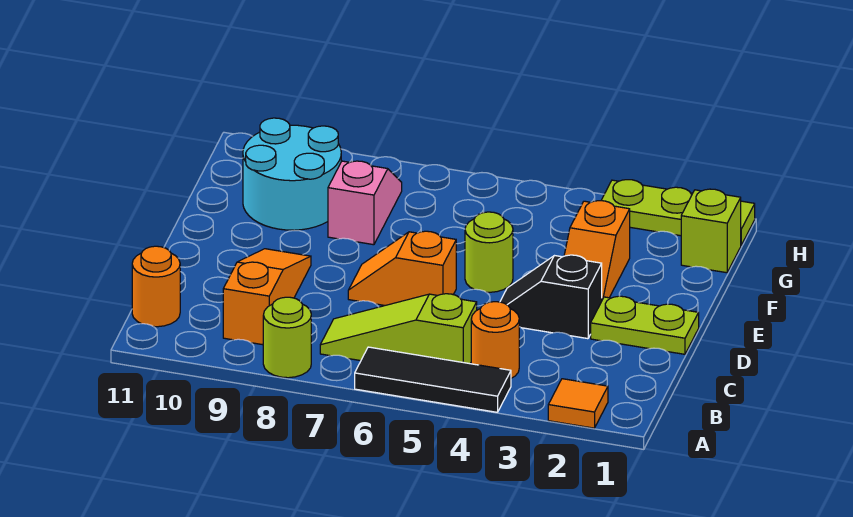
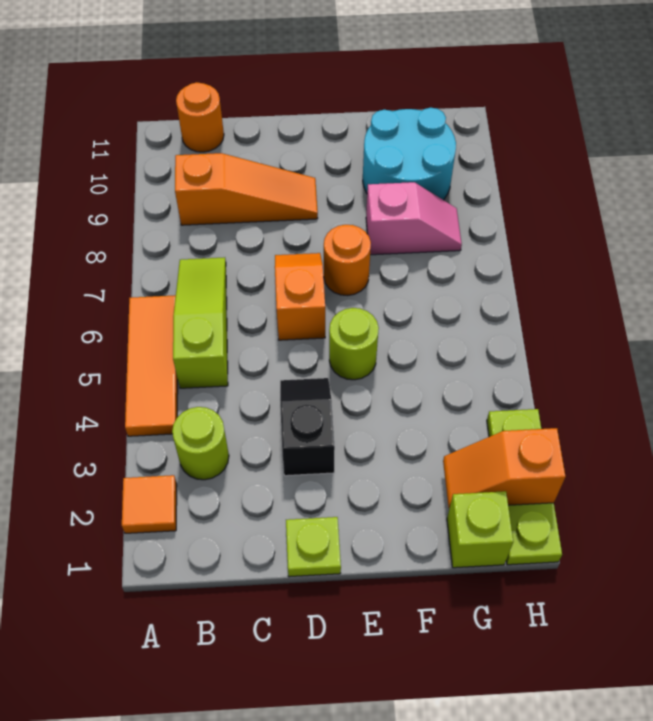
black tile A4:A6 level 1 -> orange tile A4:A6 level 1
lime round brick A8 level 1 -> lime round brick B3 level 1
orange round brick B4 level 1 -> orange round brick E7 level 1
lime plate D1:D2 level 1 -> lime plate D1 level 1
orange slope E3:F3 level 1 top F -> orange slope G2:H2 level 2 top H

